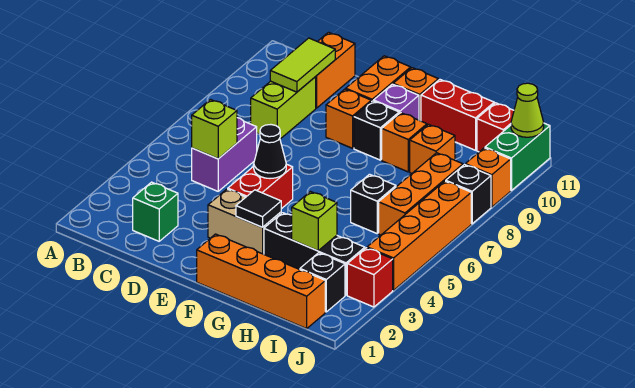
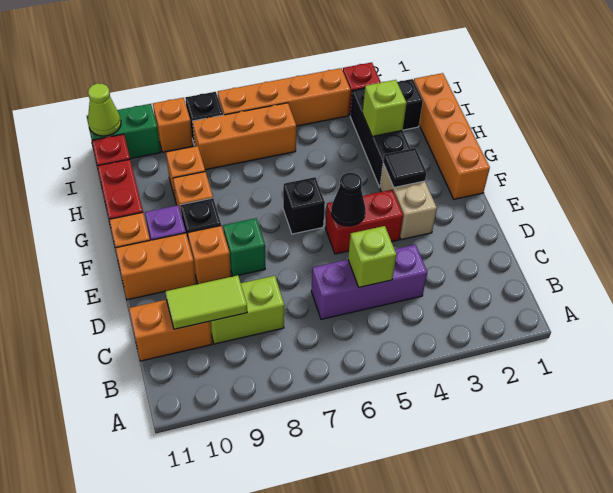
green brick C2 level 1 -> green brick E8 level 1
purple brick C5:C6 level 1 -> purple brick C4:C6 level 1
black brick H6 level 1 -> black brick F6 level 1

